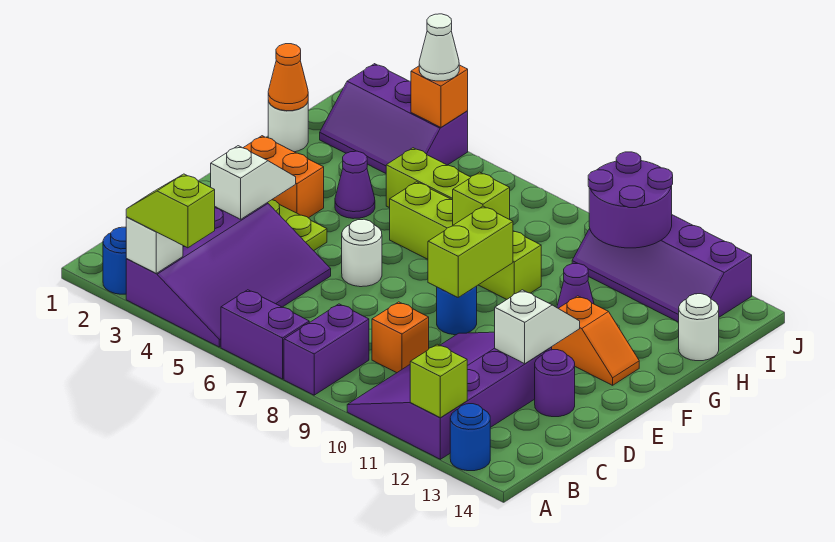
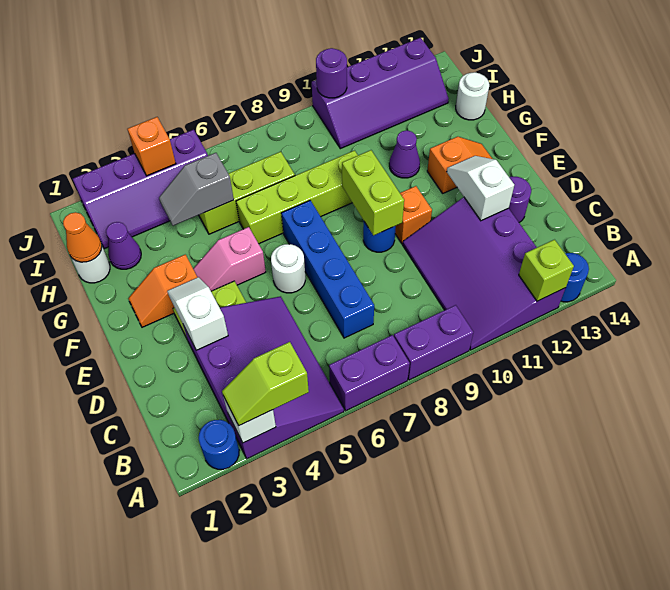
purple brick A8:B8 level 1 -> purple brick A8:A9 level 1
none -> blue brick C7:F7 level 1
orange brick C9 level 1 -> orange brick E10 level 1
orange brick F2:F3 level 1 -> orange slope F2:F3 level 1 top 3
none -> pink slope F4:F5 level 1 top 5
purple cone G4 level 1 -> purple cone H2 level 1
lime brick G8 level 2 -> none
none -> grey slope H4:H5 level 2 top 5
purple slope I2:J4 level 1 top J -> purple slope I2:J5 level 1 top J
purple round brick I10:J11 level 2 -> purple round brick J10 level 2
white cone J4 level 3 -> none

